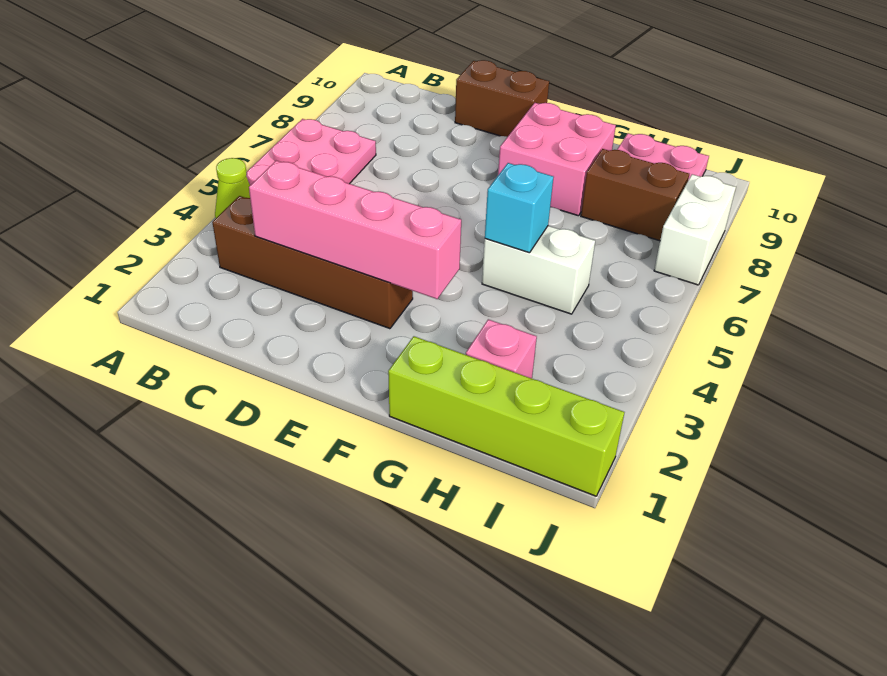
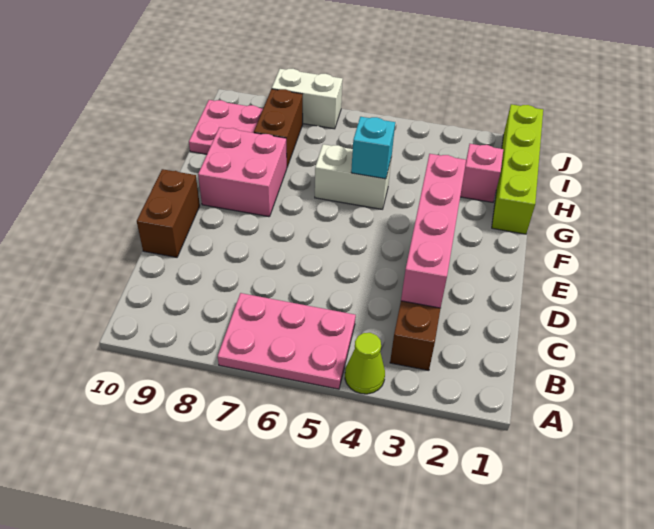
white brick G5:H5 level 1 -> white brick G5:G6 level 1

